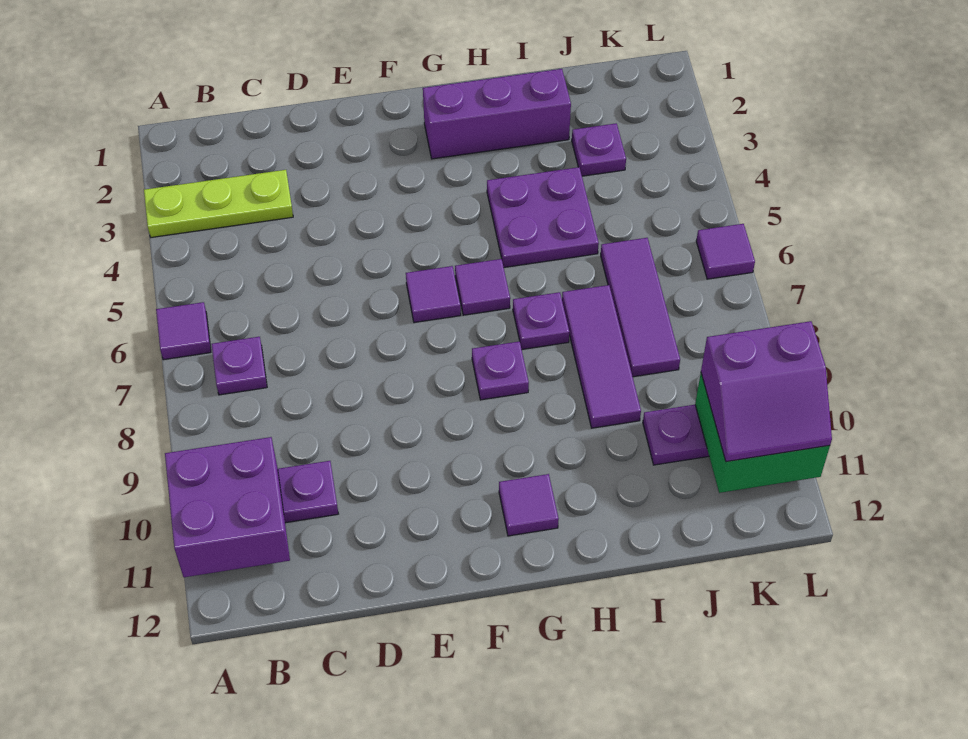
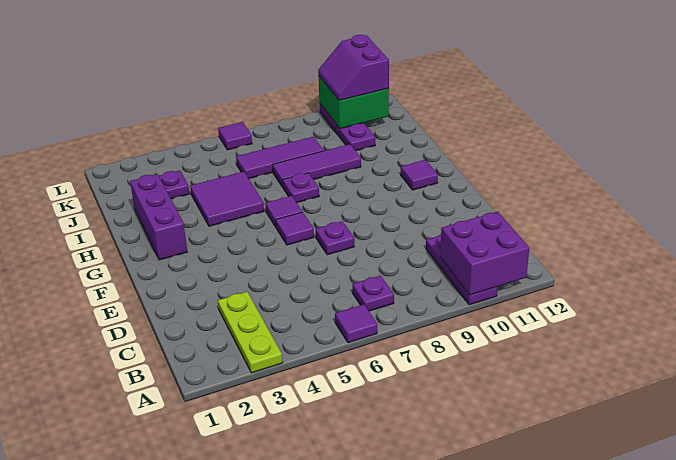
purple plate G8 level 1 -> purple plate E7 level 1
purple plate H4:I5 level 1 -> purple tile H4:I5 level 1
purple slope K10:L11 level 3 top 10 -> purple slope K10:L11 level 3 top 11

